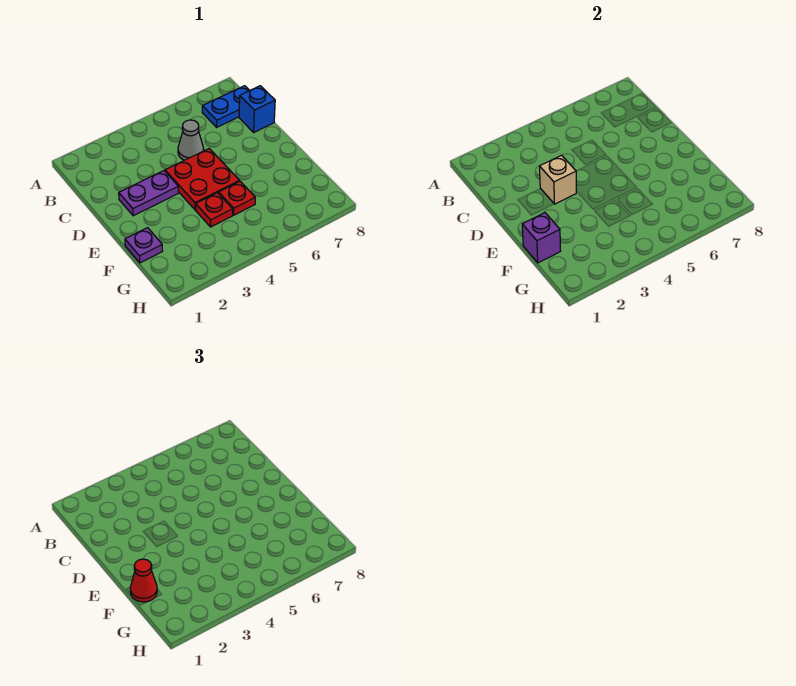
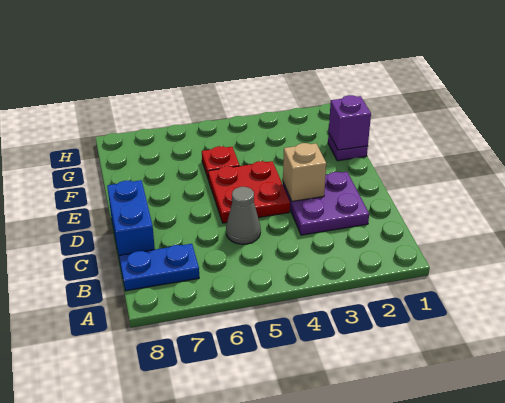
blue brick C8 level 1 -> blue brick C8:D8 level 1
purple plate D2:D3 level 1 -> purple plate C2:D3 level 1
red cone F1 level 3 -> none
red plate F4 level 1 -> none

